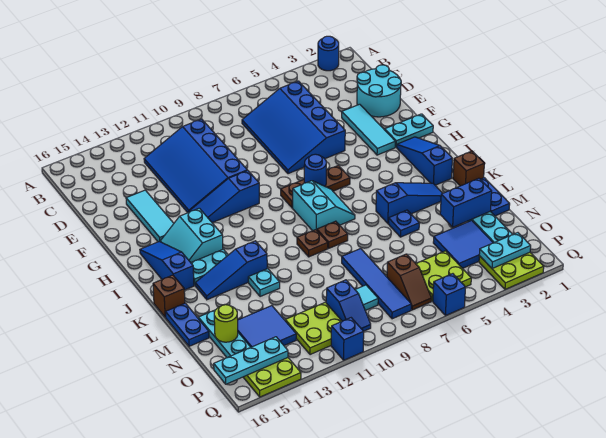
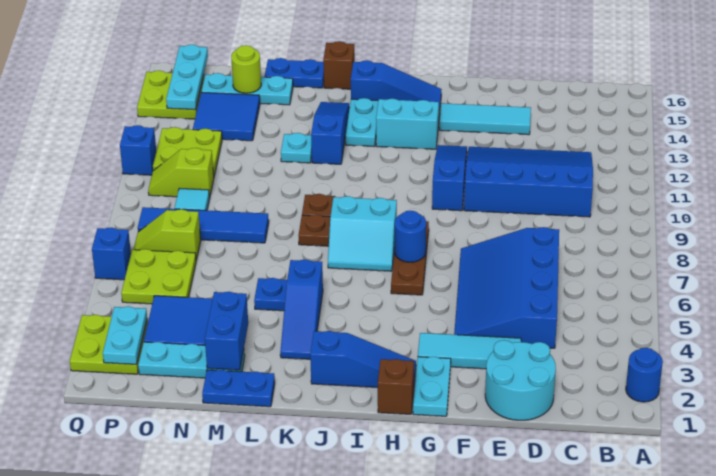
blue slope C5:F7 level 1 top 5 -> blue slope D4:F7 level 1 top D
brown brick K1 level 1 -> brown brick H1 level 1
brown slope O7:P7 level 1 top O -> lime slope O7:P7 level 1 top O
blue slope O10:P10 level 1 top O -> lime slope O10:P10 level 1 top O

